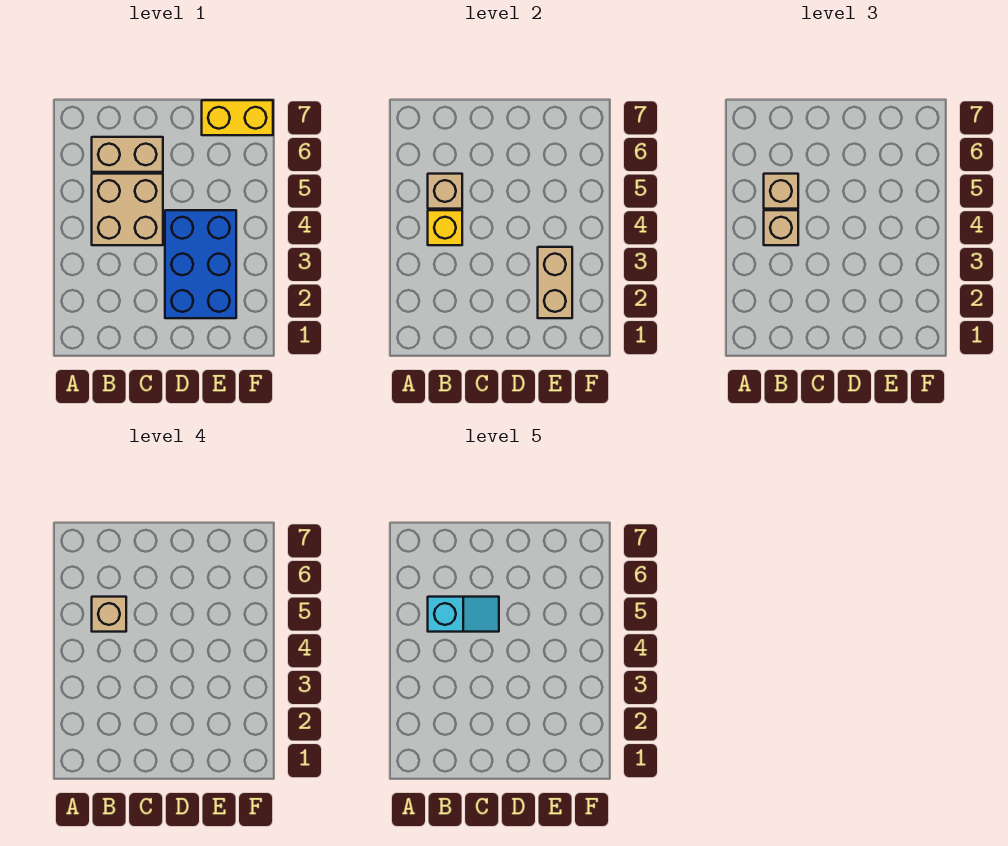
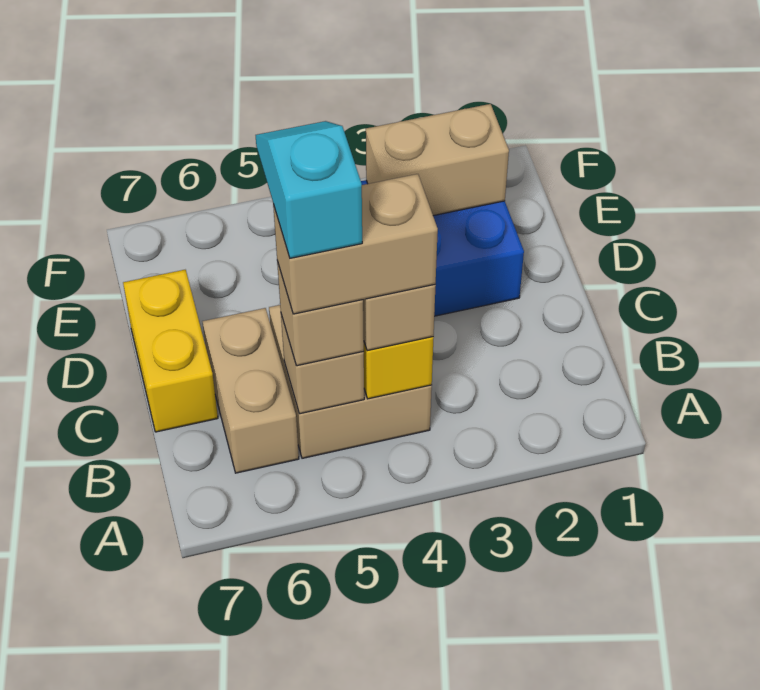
tan brick B5 level 4 -> tan brick B4:B5 level 4
yellow brick E7:F7 level 1 -> yellow brick C7:D7 level 1

